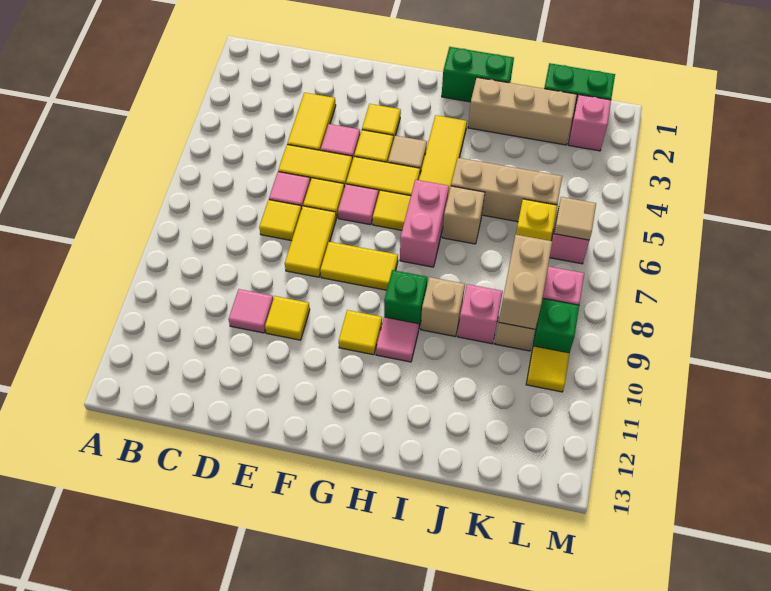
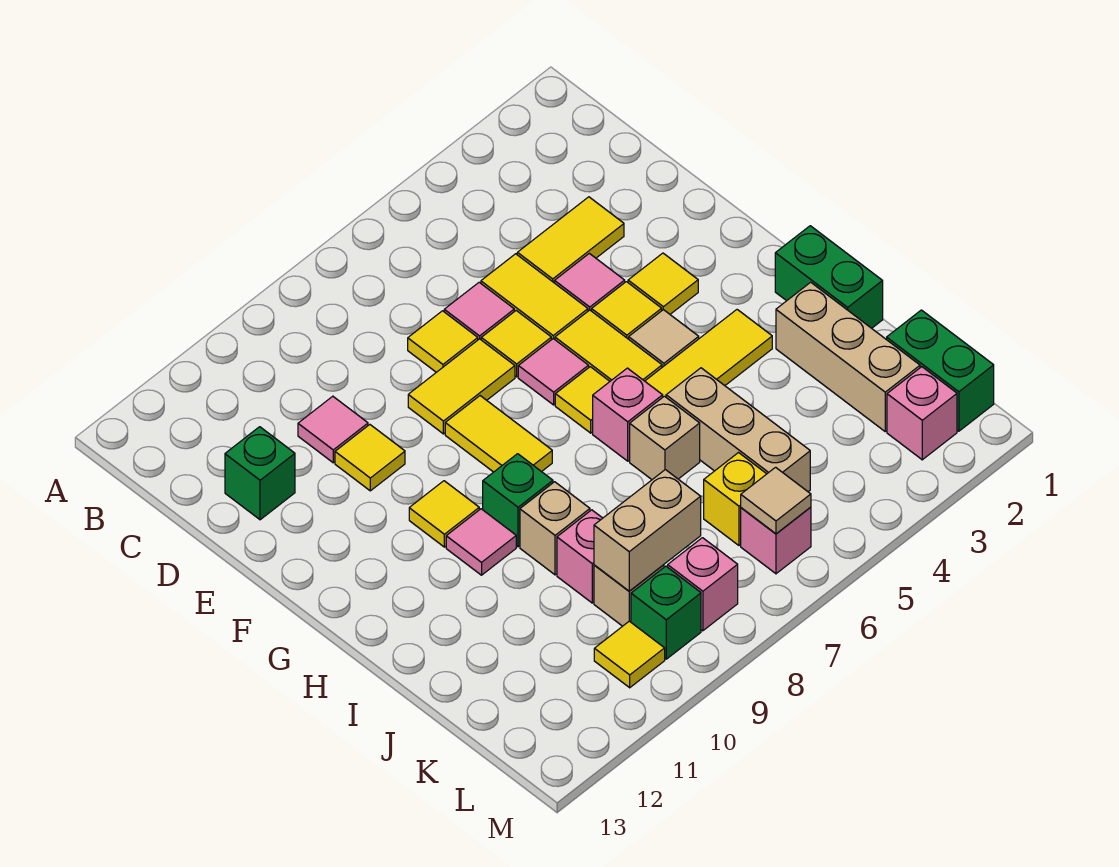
none -> green brick D12 level 1
pink brick H6:H7 level 1 -> pink brick H6 level 1

